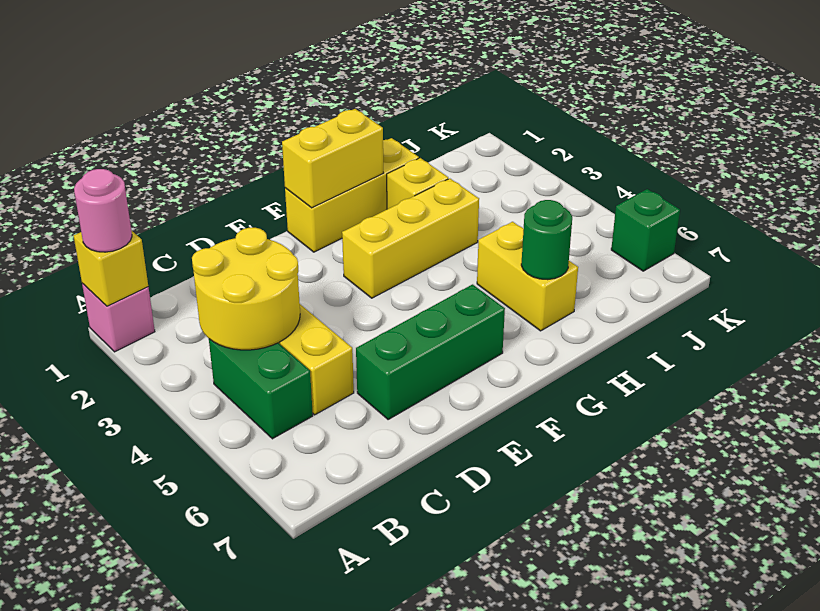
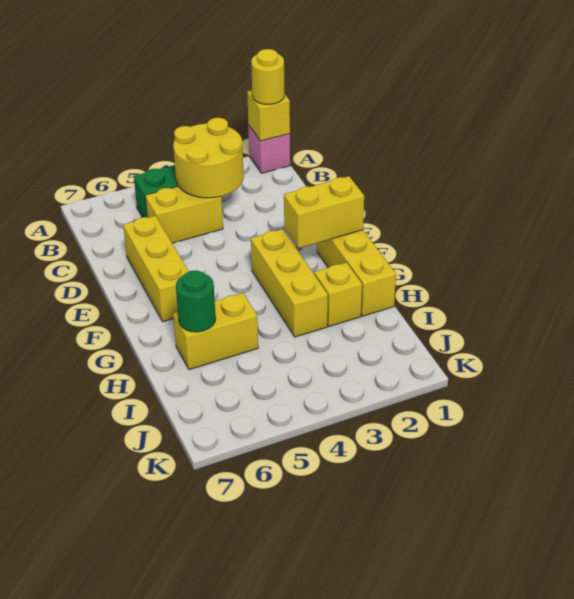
pink round brick A1 level 3 -> yellow round brick A1 level 3
green brick D6:F6 level 1 -> yellow brick D6:F6 level 1
yellow brick F1:G1 level 2 -> yellow brick F1:F2 level 2
green brick K6 level 1 -> none

